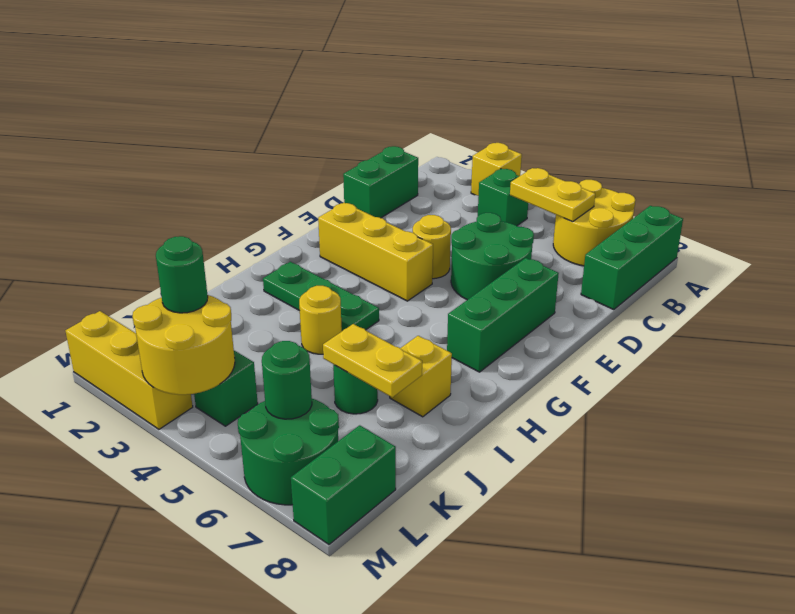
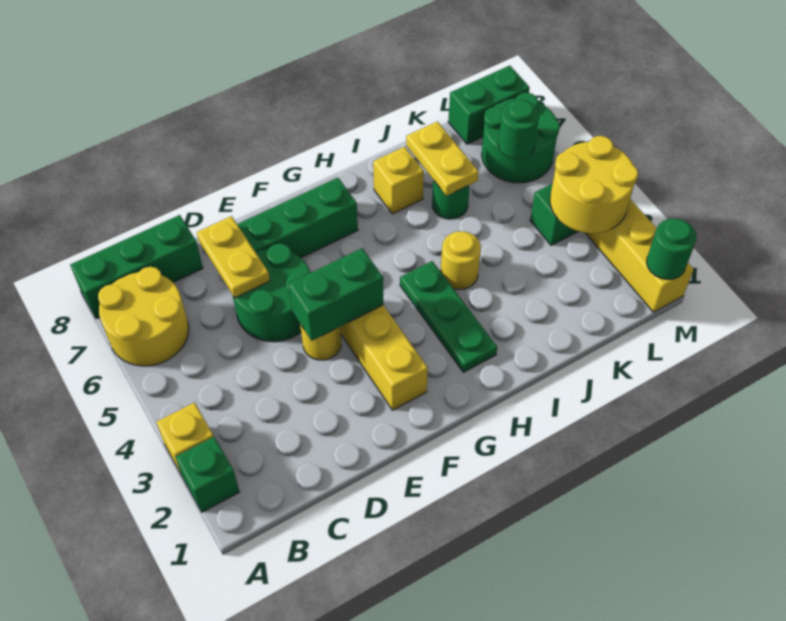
green brick B4 level 1 -> green brick A2 level 1
yellow plate B5:B6 level 2 -> yellow plate D6:D7 level 2
green brick C1:D1 level 1 -> green brick E4:F4 level 2
green round brick L3 level 3 -> green round brick M1 level 2

